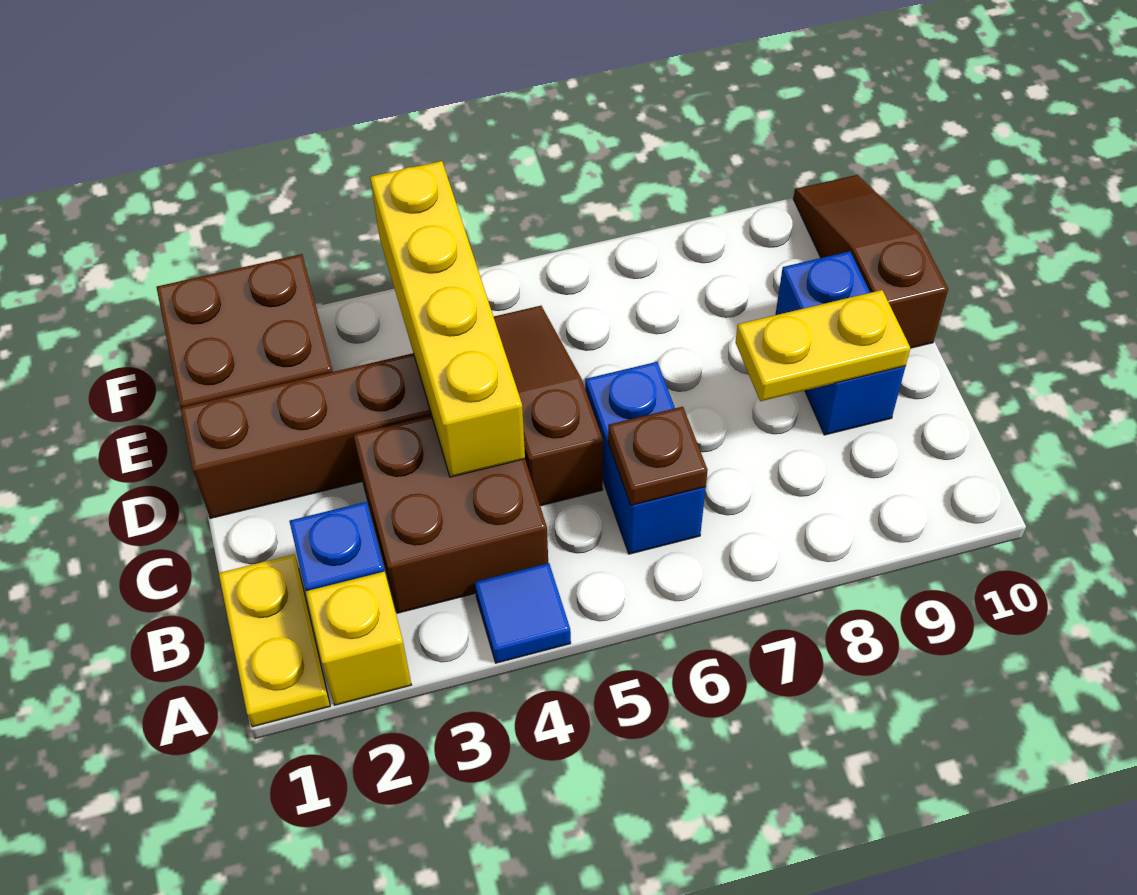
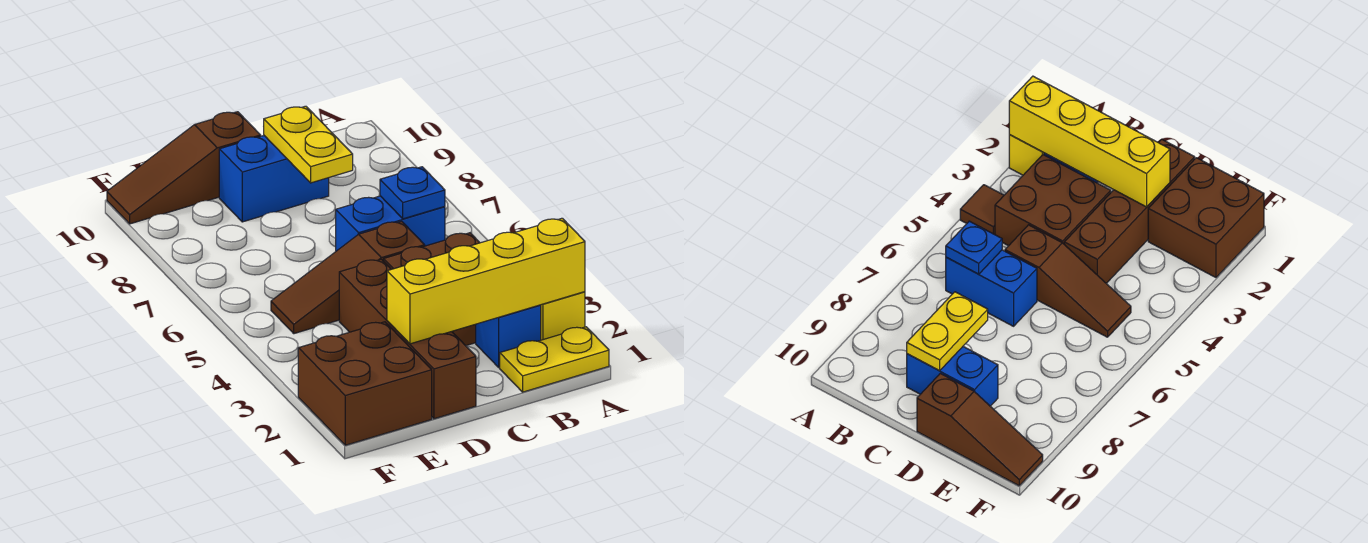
blue tile A4 level 1 -> brown tile A4 level 1
brown plate B6 level 2 -> blue plate B6 level 2
yellow brick C4:F4 level 2 -> yellow brick A2:D2 level 2

